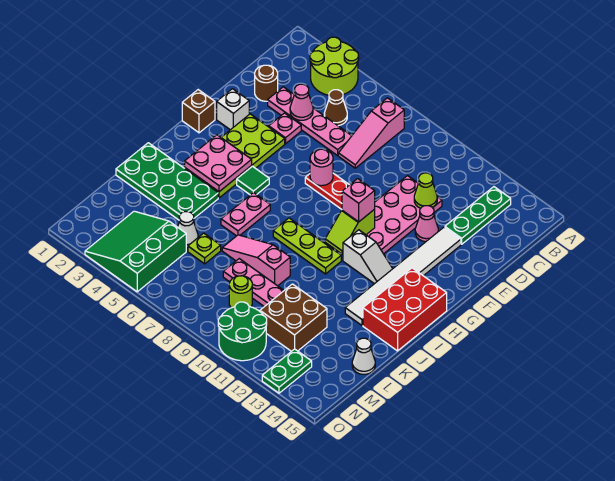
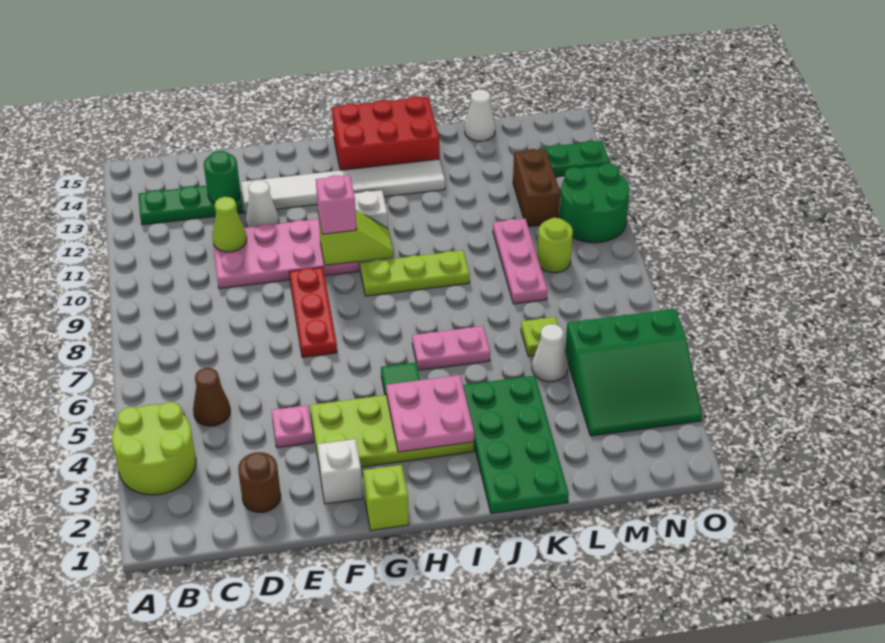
pink slope B7:D7 level 1 top B -> none
pink plate D3:D6 level 1 -> none
pink cone D4 level 2 -> none
none -> green round brick D13 level 2
pink cone E12 level 1 -> white cone E12 level 1
pink round brick F7 level 2 -> none
brown brick G1 level 1 -> lime brick G1 level 1
lime plate I8:I10 level 1 -> lime plate H9:J9 level 1
pink slope K7:K9 level 1 top 9 -> none
brown brick L11:M12 level 1 -> brown brick M11:M12 level 1

